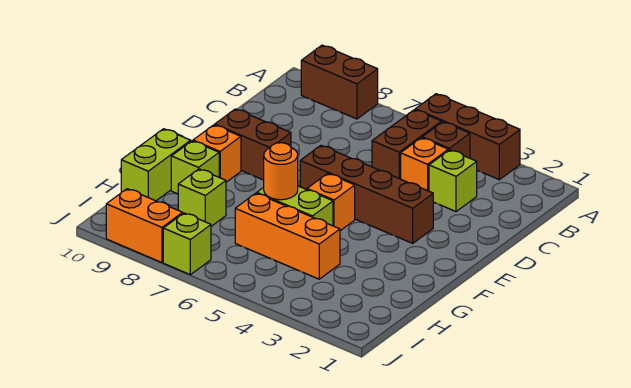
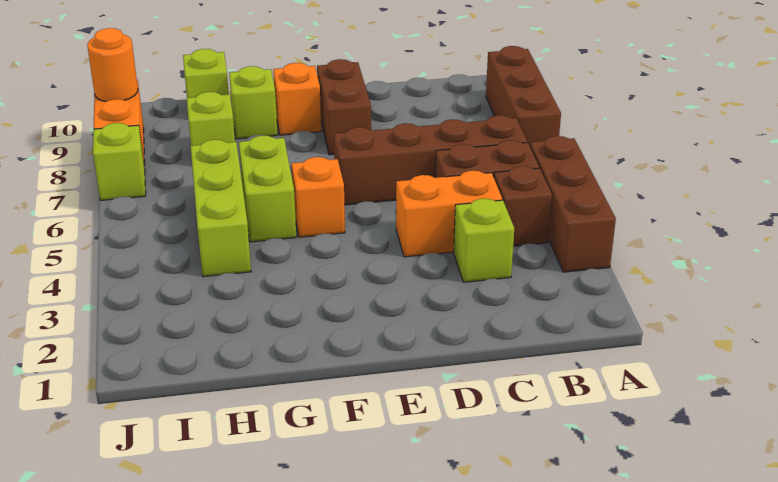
brown brick A8:A9 level 1 -> brown brick A7:A9 level 1
orange brick C4 level 1 -> orange brick C4:D4 level 1
brown brick E3:E6 level 1 -> brown brick B6:E6 level 1
orange round brick G6 level 2 -> orange round brick J9 level 2
lime brick G10:H10 level 1 -> lime brick H10 level 1
orange brick H4:H6 level 1 -> lime brick H4:H6 level 1

